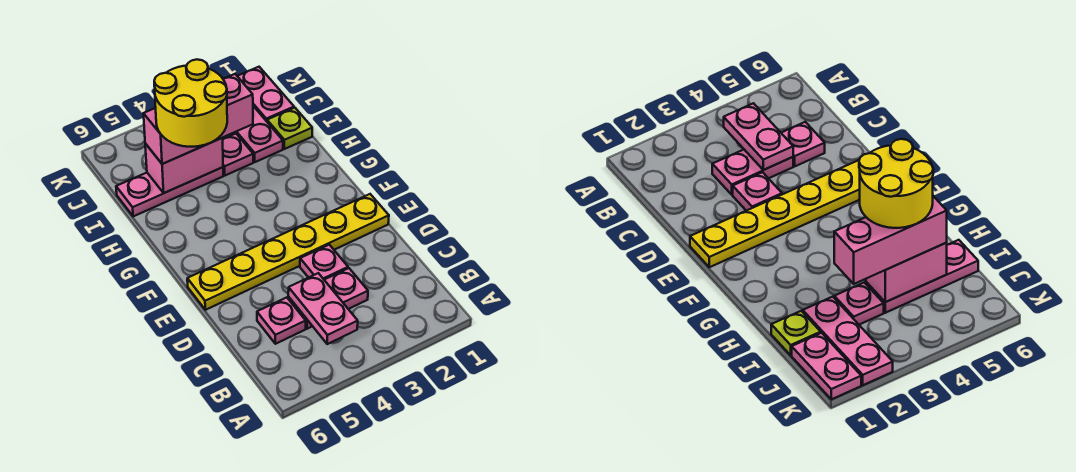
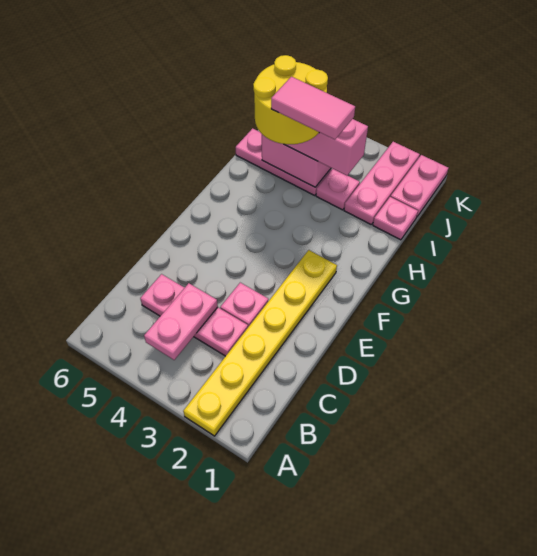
yellow plate E1:E6 level 1 -> yellow plate A2:F2 level 1
none -> pink tile H3:H4 level 5
lime plate I1 level 1 -> pink plate I1 level 1

